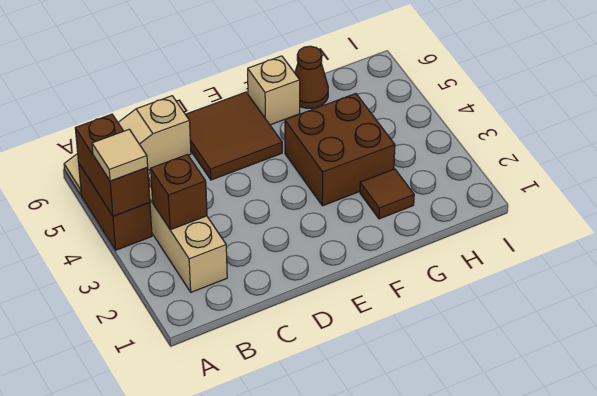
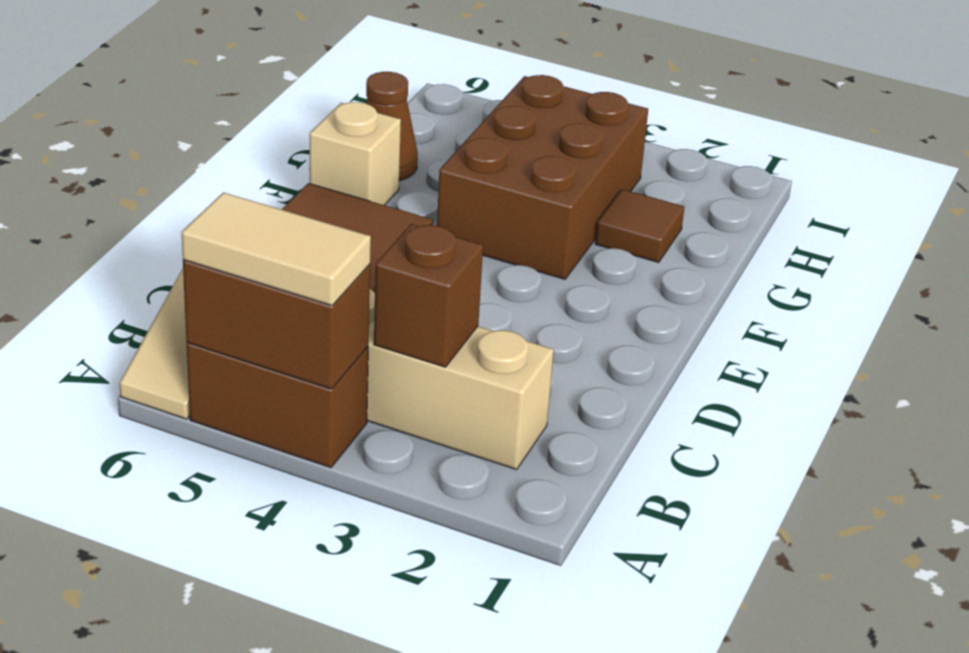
tan tile A4 level 3 -> tan tile A4:A5 level 3
brown brick F3:G4 level 1 -> brown brick F3:H4 level 1

